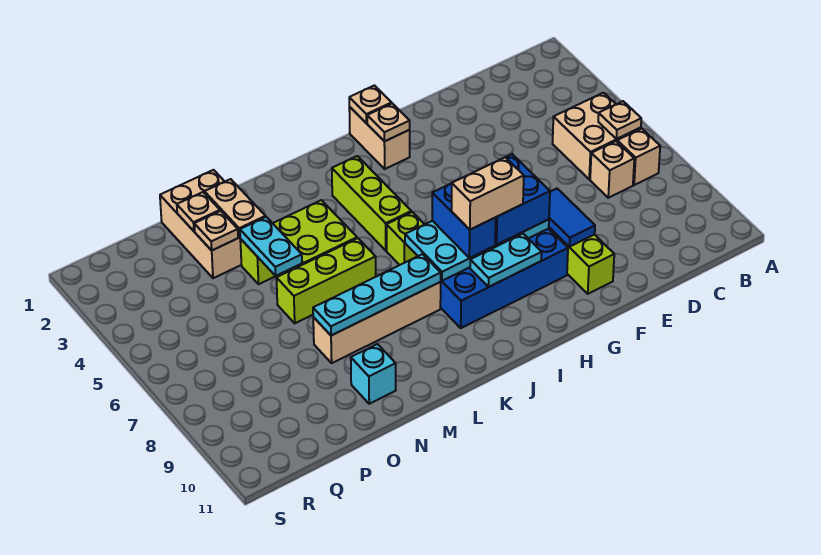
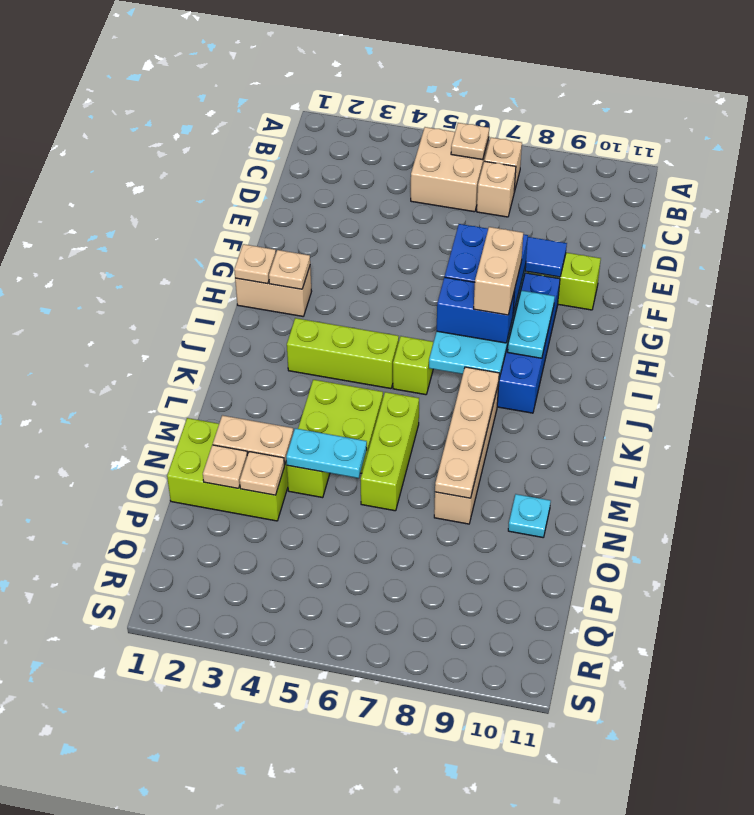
cyan plate K8:N8 level 2 -> tan plate K8:N8 level 2
tan brick N1:O3 level 1 -> lime brick N1:O3 level 1
cyan brick N10 level 1 -> cyan plate N10 level 1

